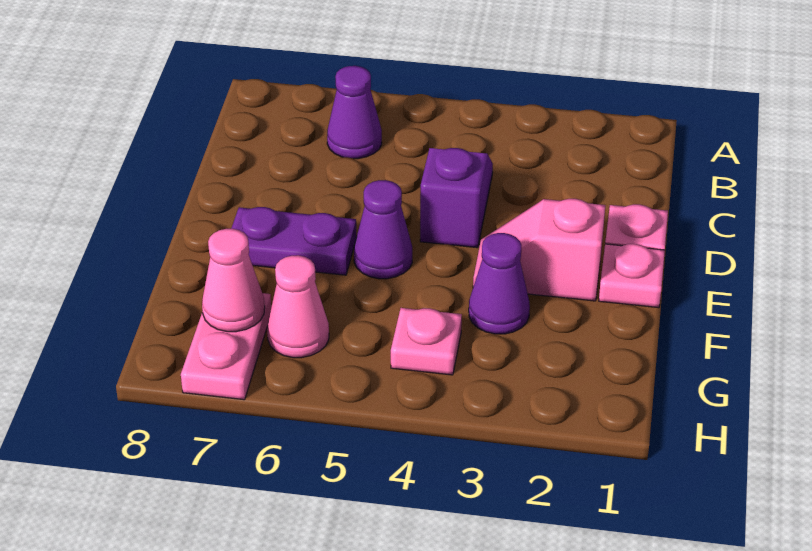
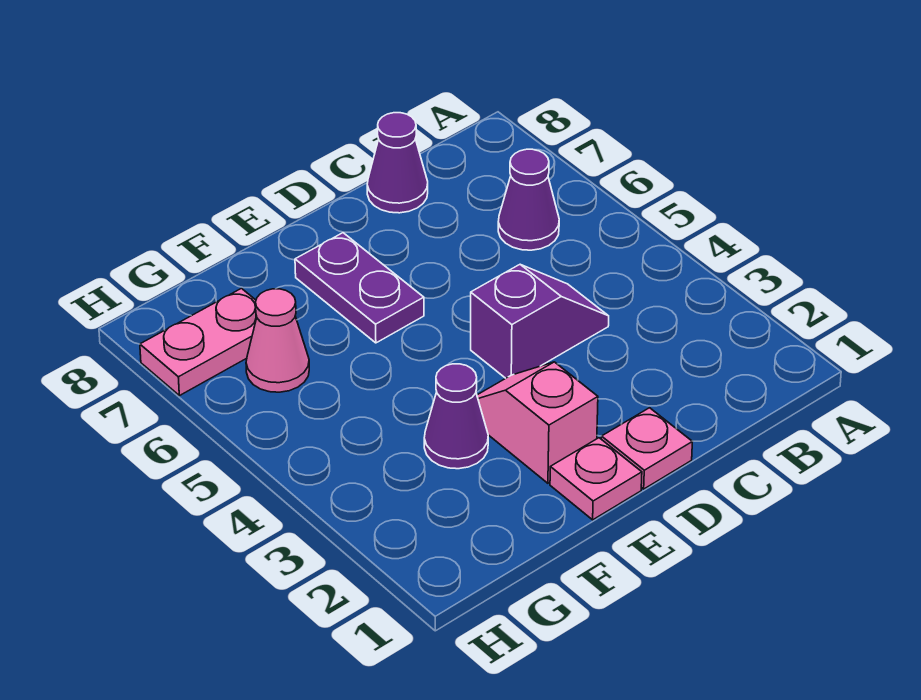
purple cone E5 level 1 -> purple cone C8 level 1
pink plate G4 level 1 -> none
pink cone G7 level 2 -> none

